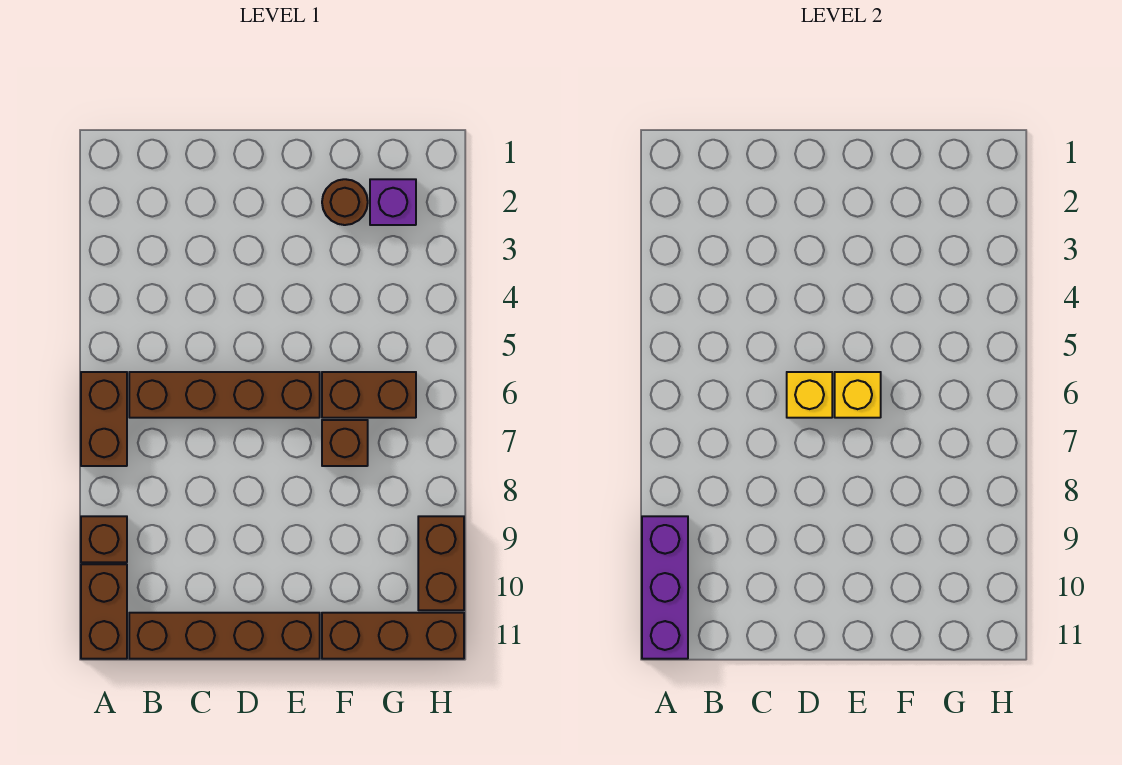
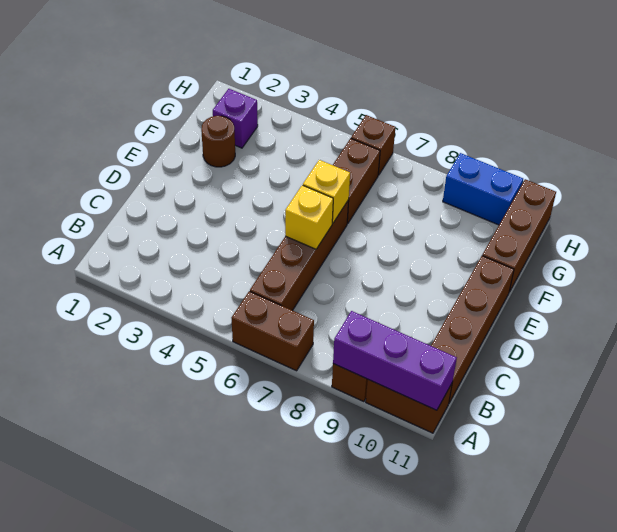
brown brick F7 level 1 -> brown brick H6 level 1
brown brick H9:H10 level 1 -> blue brick H9:H10 level 1

